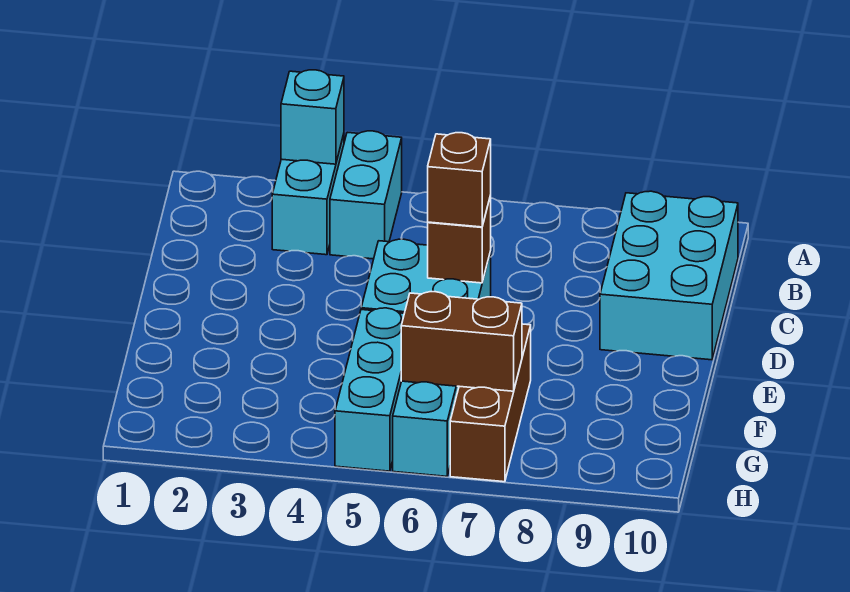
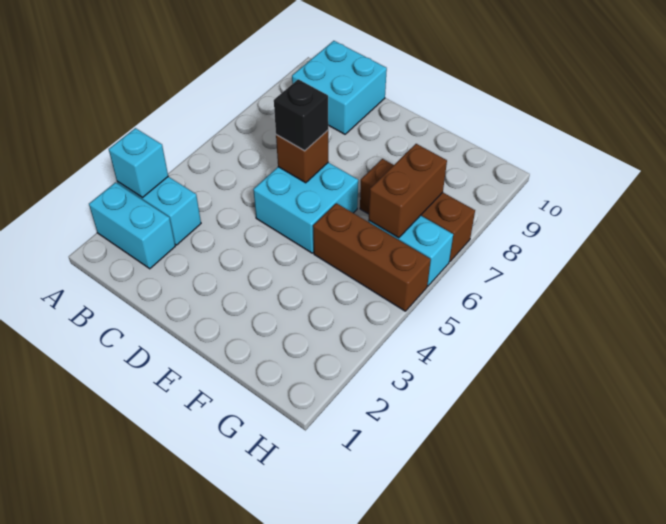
cyan brick A4:B4 level 1 -> cyan brick A2:B2 level 1
cyan brick B9:D10 level 1 -> cyan brick B9:C10 level 1
brown brick D6 level 3 -> black brick D6 level 3
cyan brick F5:H5 level 1 -> brown brick F5:H5 level 1

